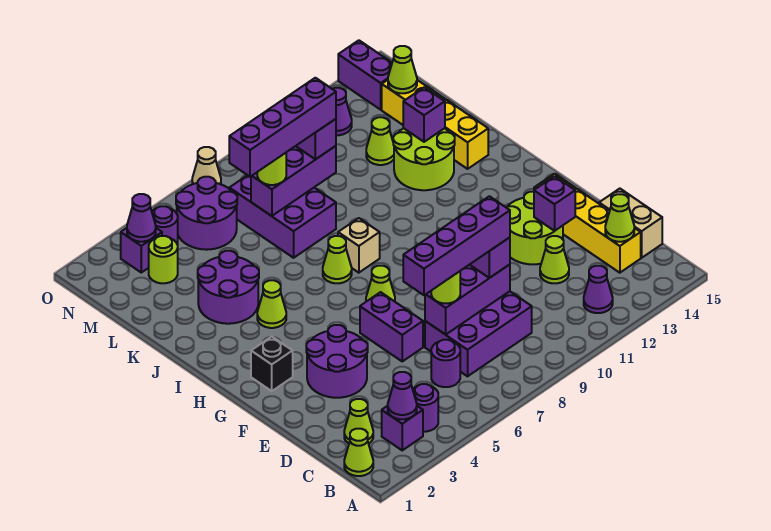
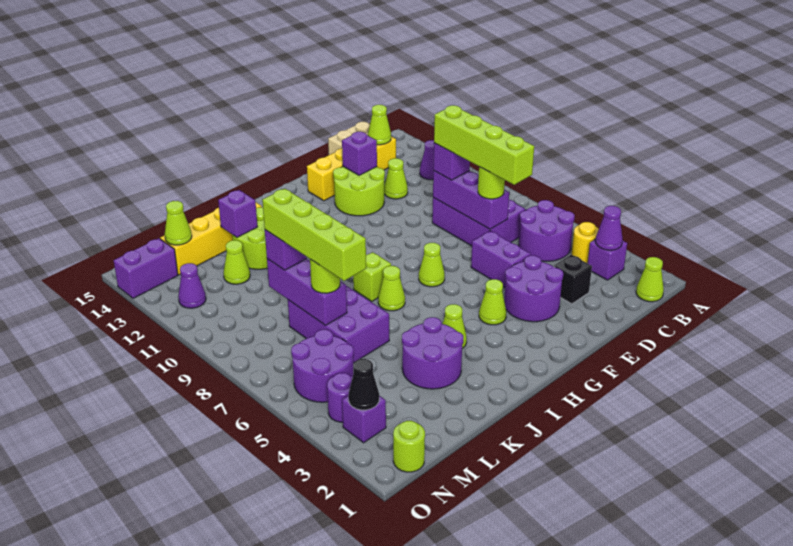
purple round brick B4 level 1 -> yellow round brick B4 level 1
lime cone C2 level 1 -> lime cone G4 level 1
purple round brick C6 level 1 -> purple round brick B5:C6 level 1
purple brick D6:D9 level 4 -> lime brick D6:D9 level 4
purple brick E6:F6 level 1 -> purple brick E5:E6 level 1
black brick G2 level 1 -> black brick D3 level 1
tan brick I8 level 1 -> lime brick I8 level 1
purple brick K7:M8 level 1 -> purple brick K6:L8 level 1
purple brick L6:L9 level 4 -> lime brick L6:L9 level 4
lime round brick M3 level 1 -> lime round brick N1 level 1
purple cone N3 level 2 -> black cone N3 level 2
tan cone O7 level 1 -> none

